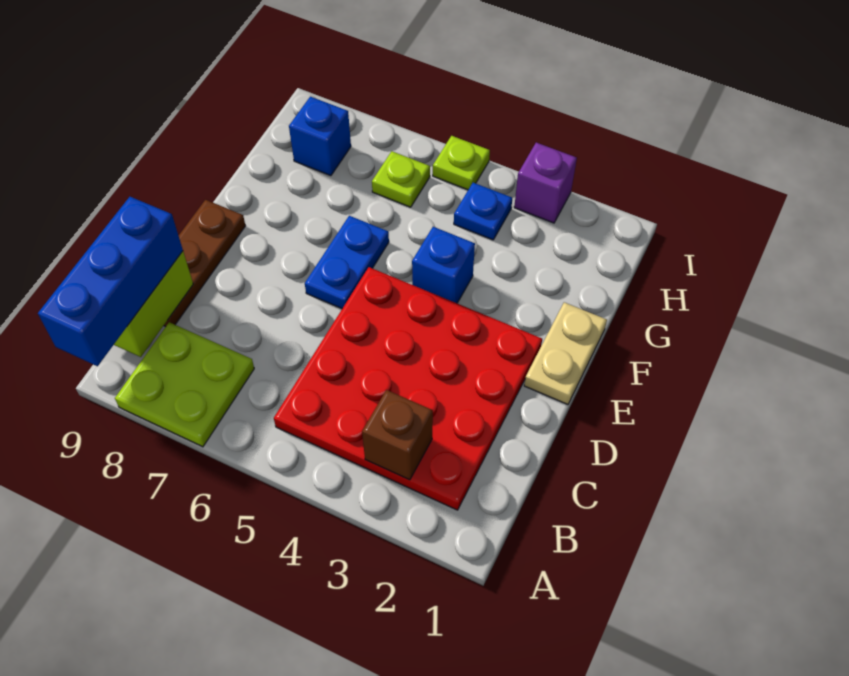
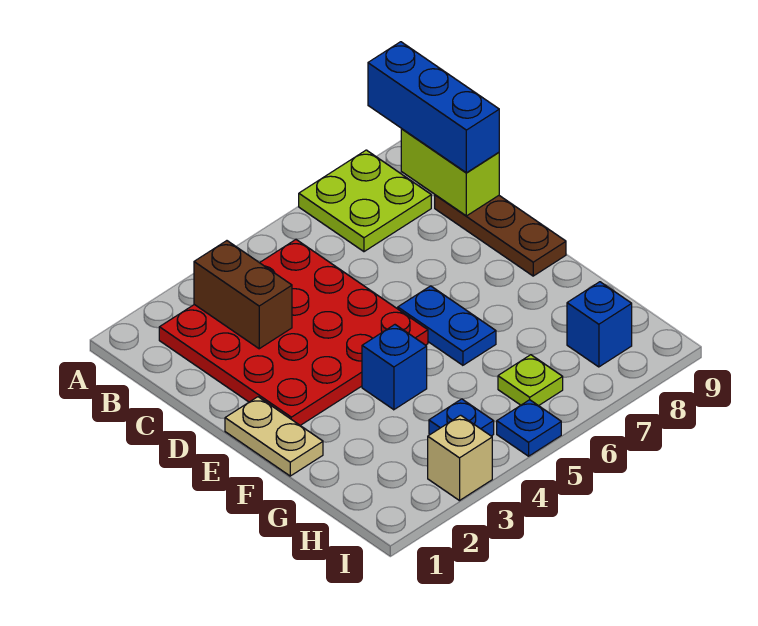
brown brick B3 level 2 -> brown brick B3:C3 level 2
purple brick I3 level 1 -> tan brick I3 level 1
lime plate I5 level 1 -> blue plate I5 level 1

